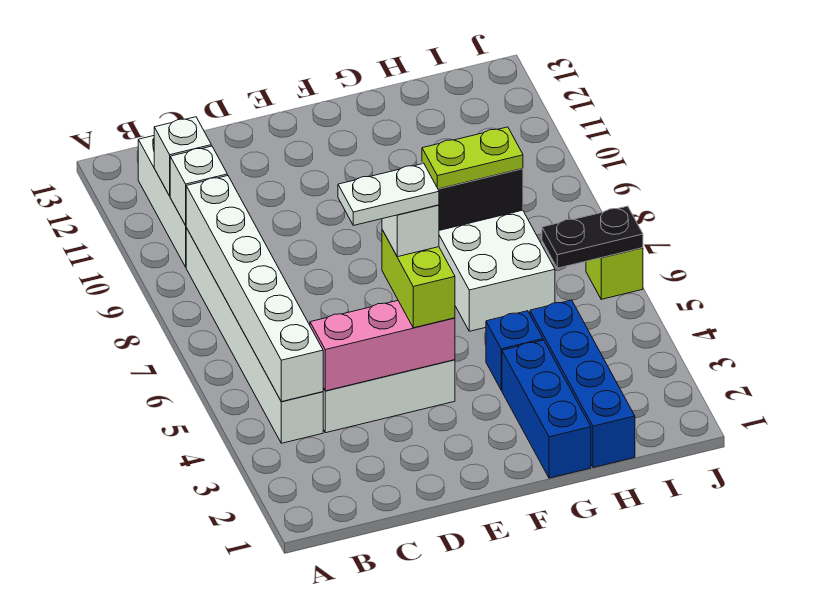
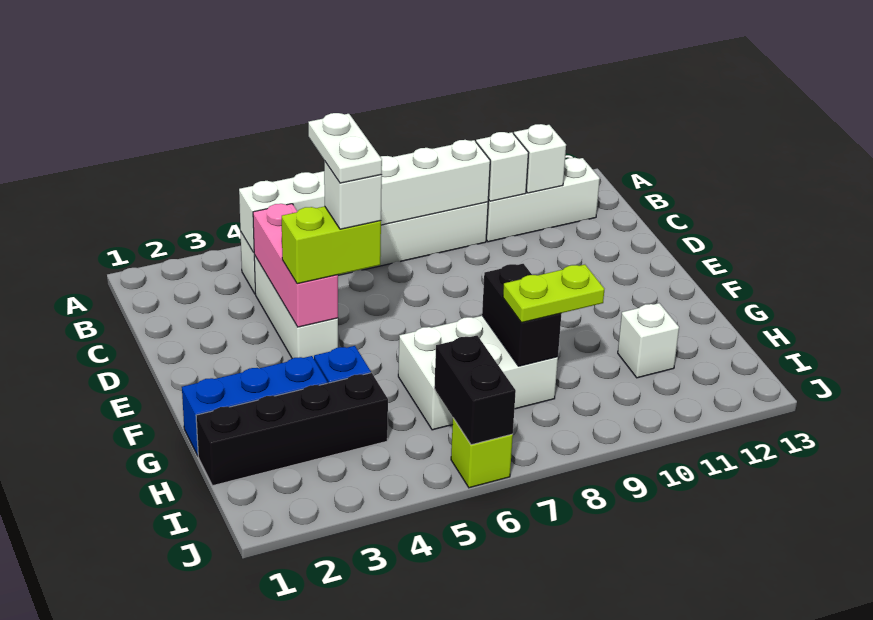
lime plate G8:H8 level 3 -> lime plate H8:H9 level 3
blue brick H1:H4 level 1 -> black brick H1:H4 level 1
none -> white brick H11 level 1
black plate I6:J6 level 2 -> black brick I6:J6 level 2

